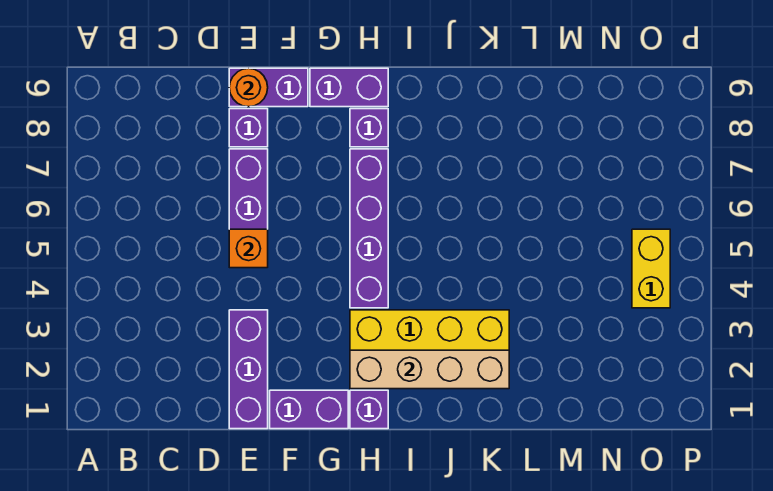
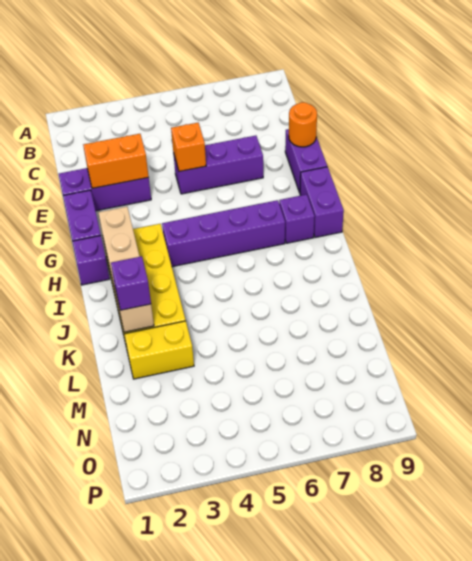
none -> orange brick E2:E3 level 2
purple brick E8 level 1 -> purple brick K2 level 3
yellow brick O4:O5 level 1 -> yellow brick L2:L3 level 1

